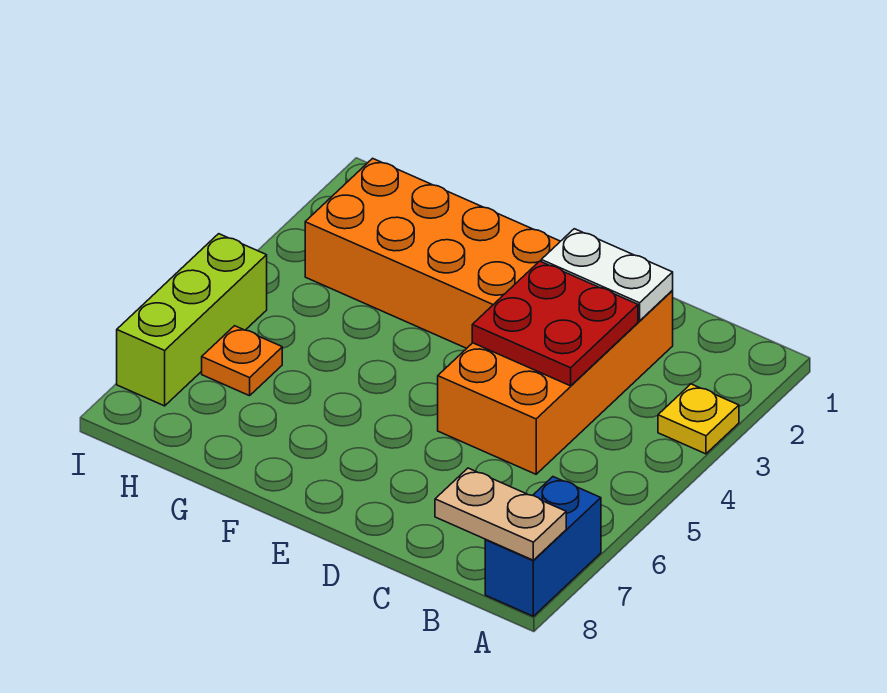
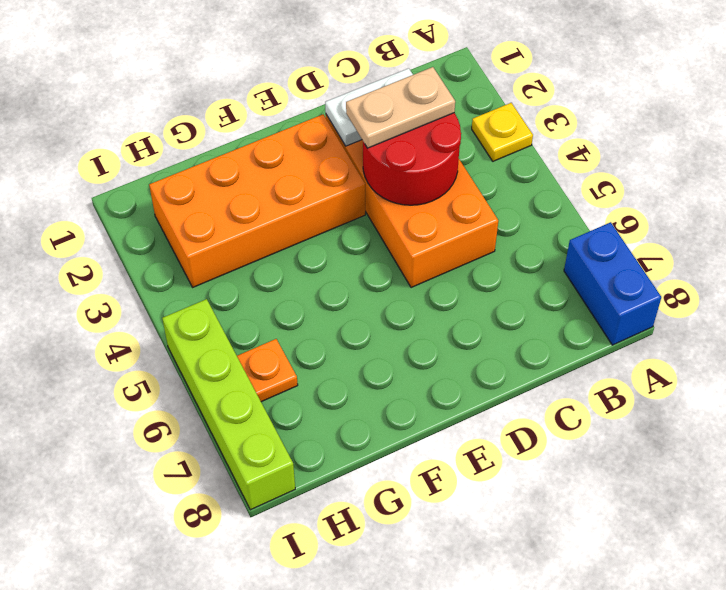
tan plate A8:B8 level 2 -> tan plate C3:D3 level 3
red plate C3:D4 level 2 -> red round brick C3:D4 level 2
lime brick I5:I7 level 1 -> lime brick I5:I8 level 1

